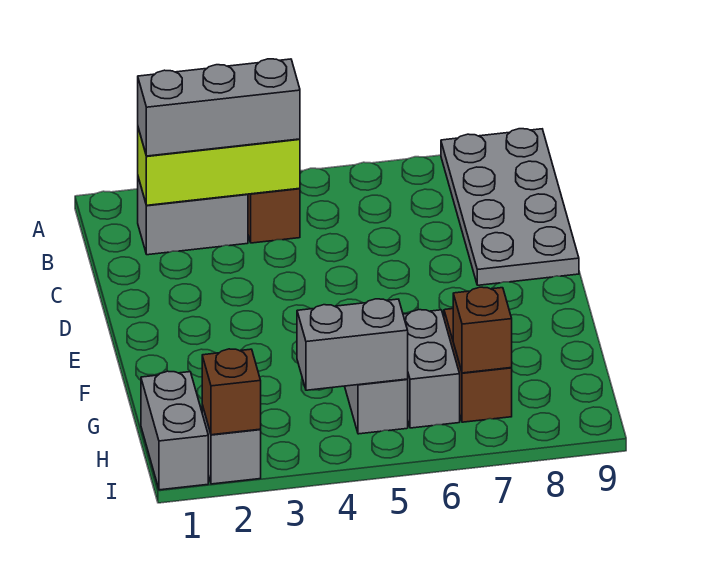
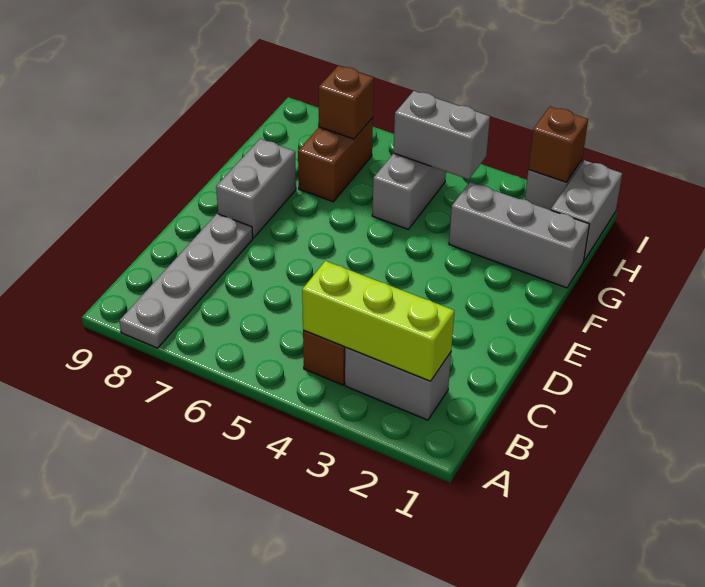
grey plate A8:D9 level 1 -> grey plate A8:D8 level 1
grey brick B2:B4 level 3 -> grey brick G1:G3 level 1
grey brick G6:H6 level 1 -> grey brick E8:F8 level 1

